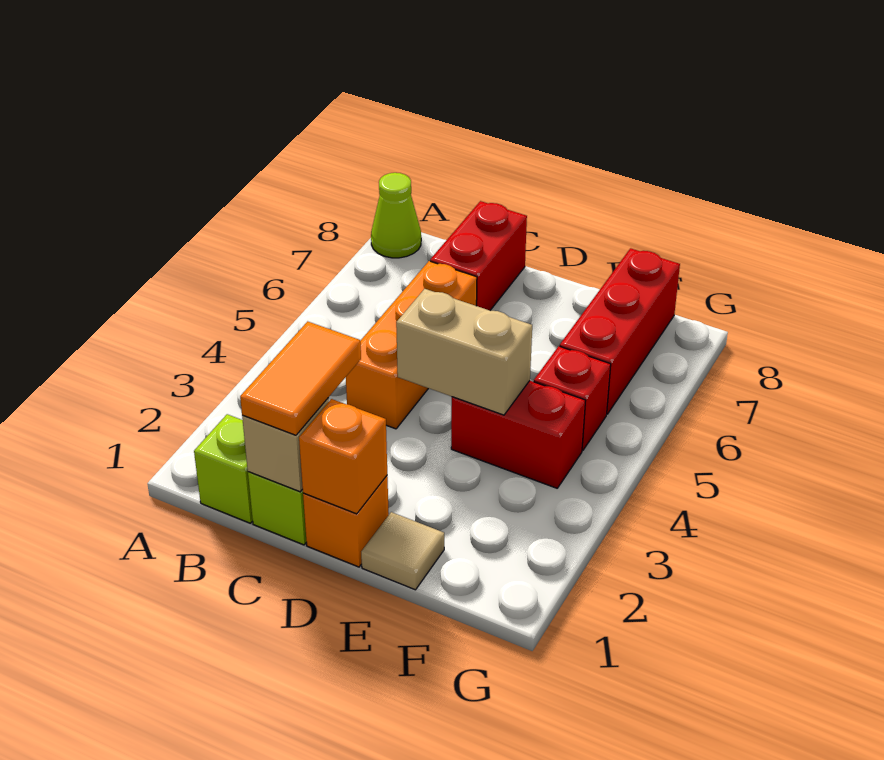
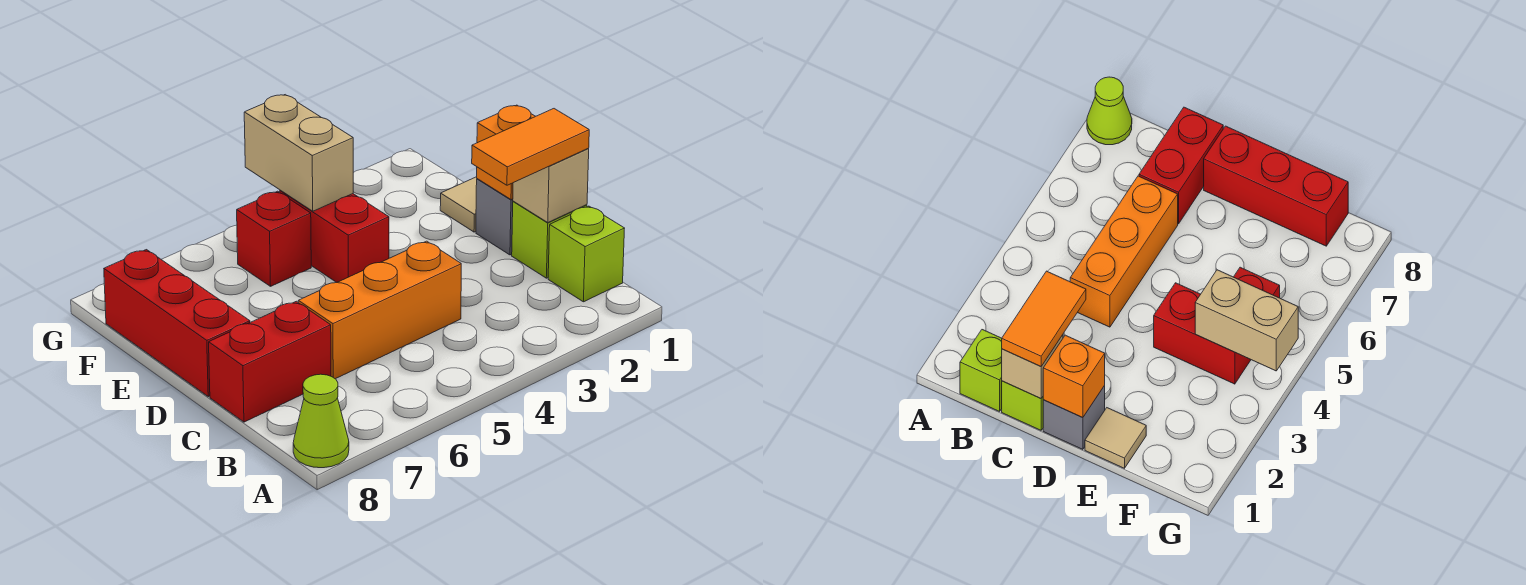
orange brick D1 level 1 -> grey brick D1 level 1
tan brick D4:E4 level 2 -> tan brick F4:G4 level 2
red brick F6:F8 level 1 -> red brick D8:F8 level 1

